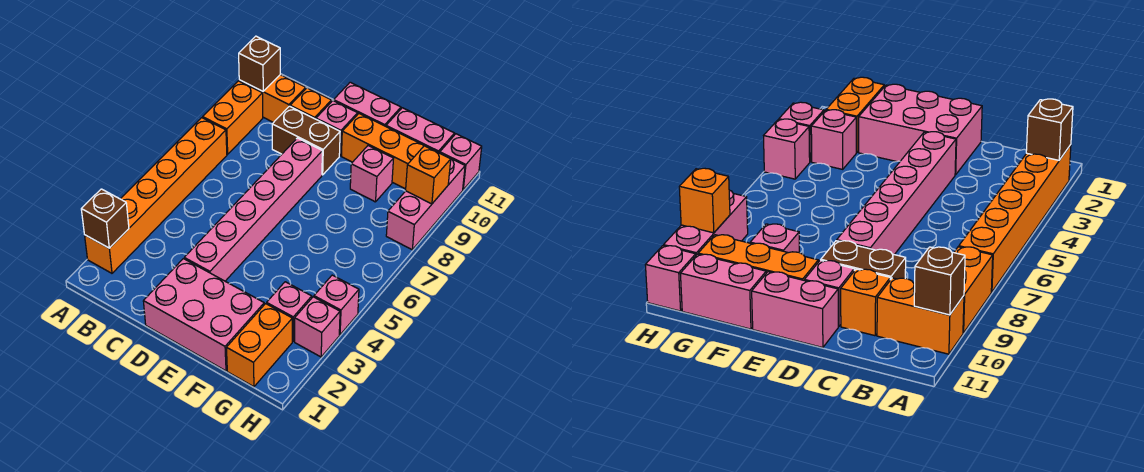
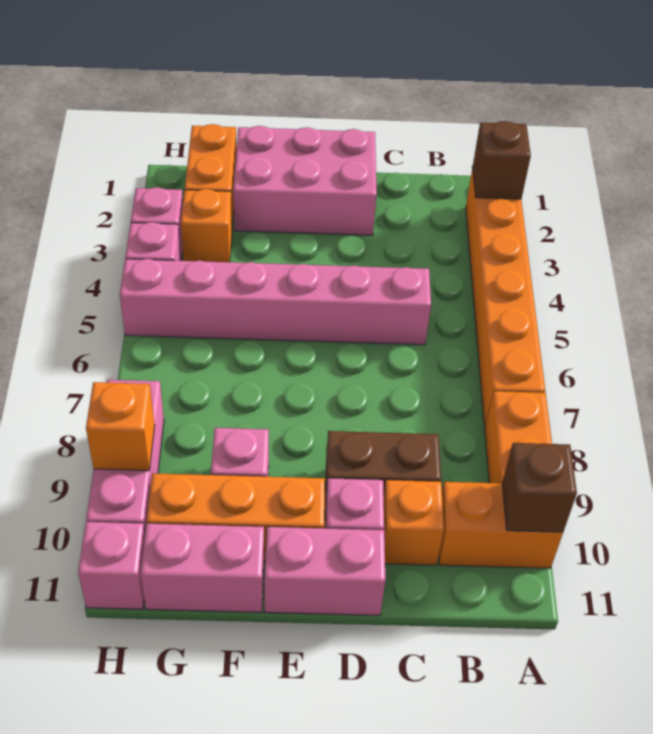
pink brick D3:D8 level 1 -> pink brick C5:H5 level 1
pink brick G3 level 1 -> orange brick G3 level 1

